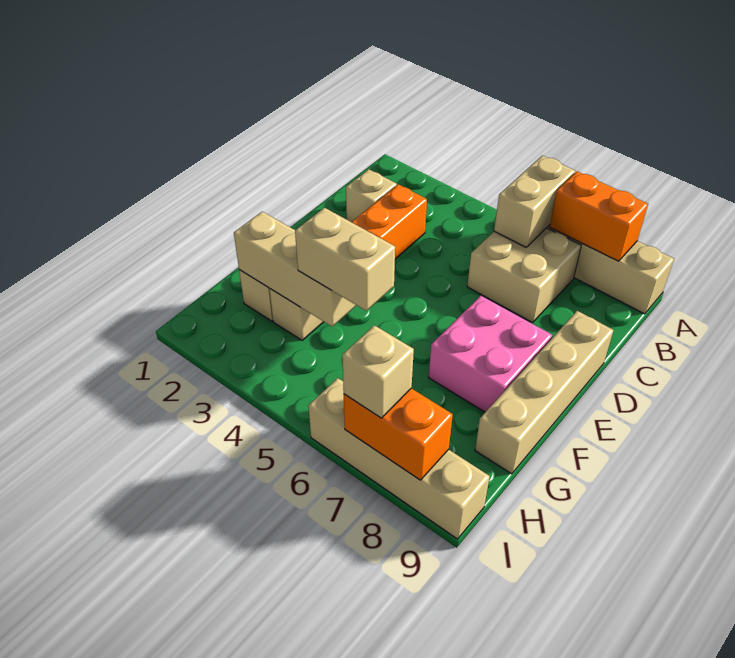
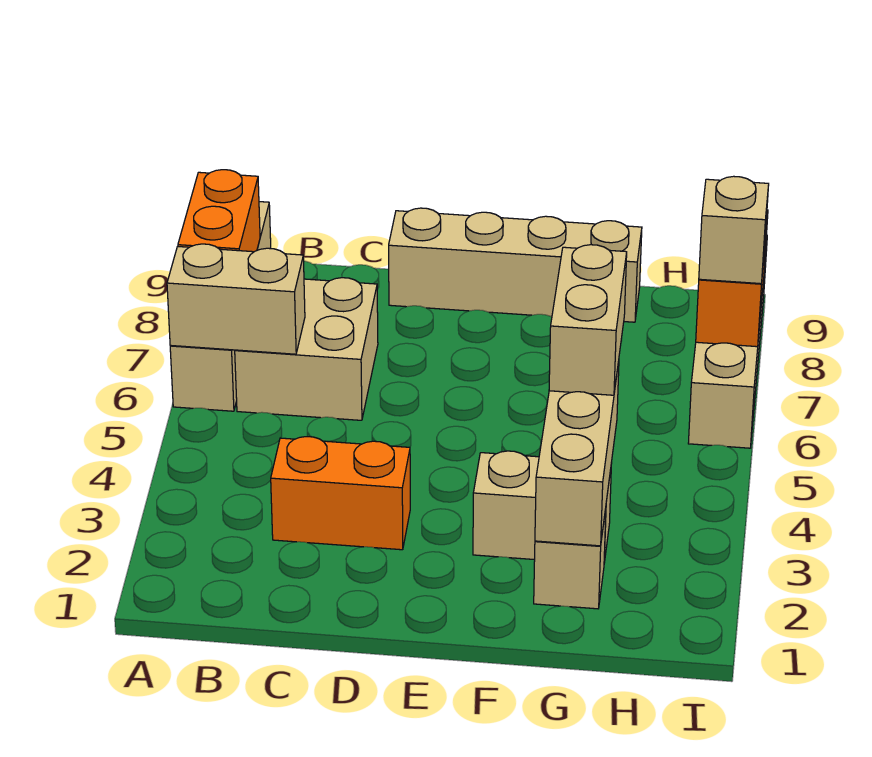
tan brick C2 level 1 -> none
pink brick E7:F8 level 1 -> none

